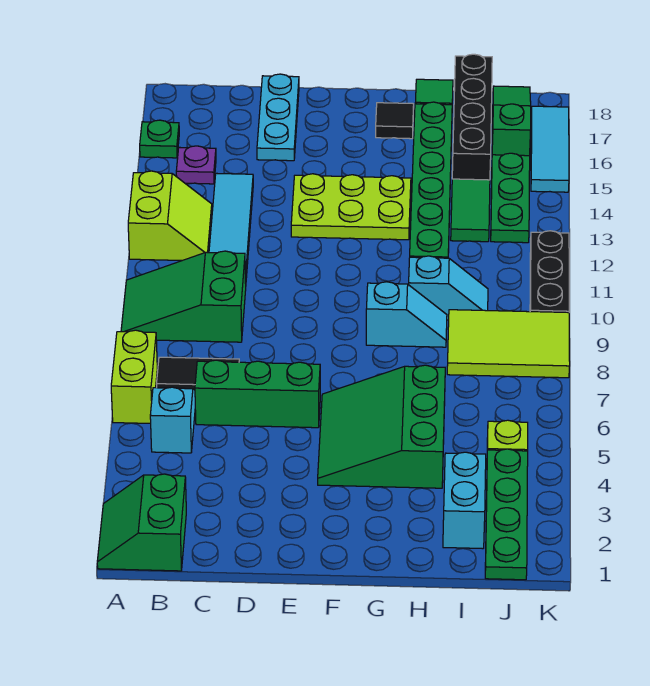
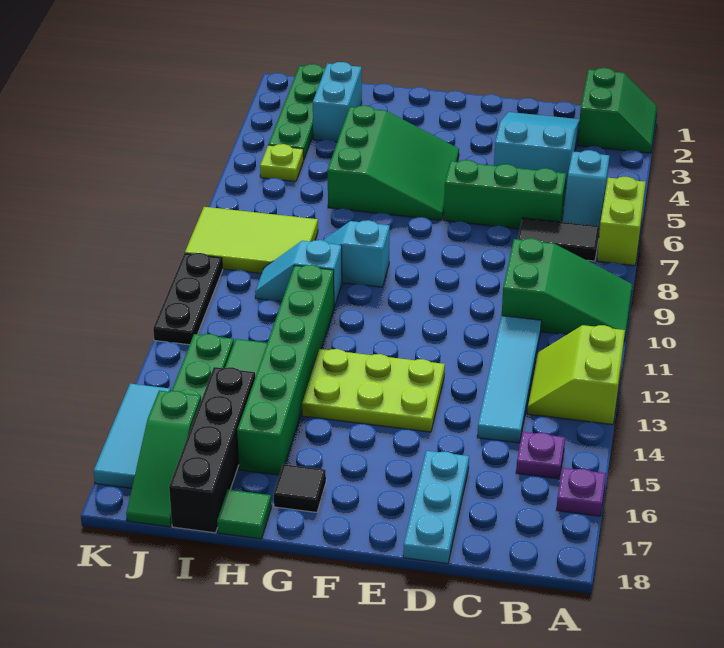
green plate A16 level 1 -> purple plate A16 level 1
none -> cyan slope C2:D4 level 1 top 4

